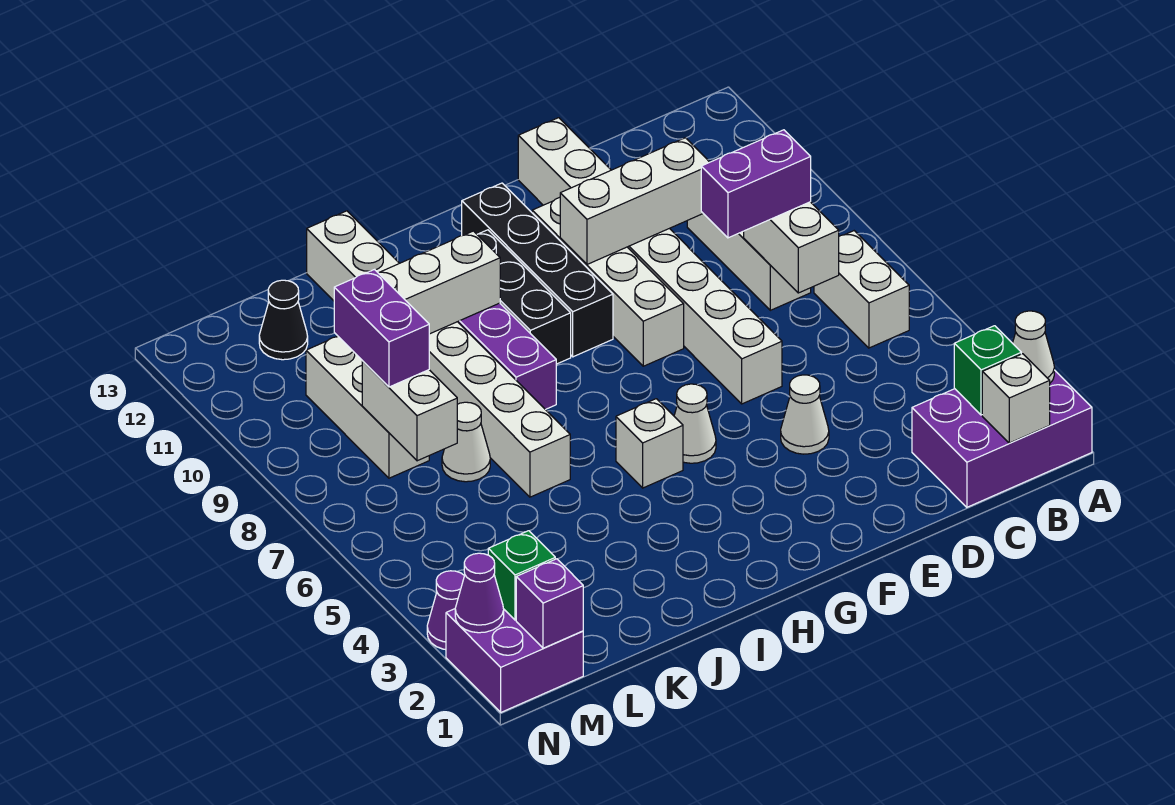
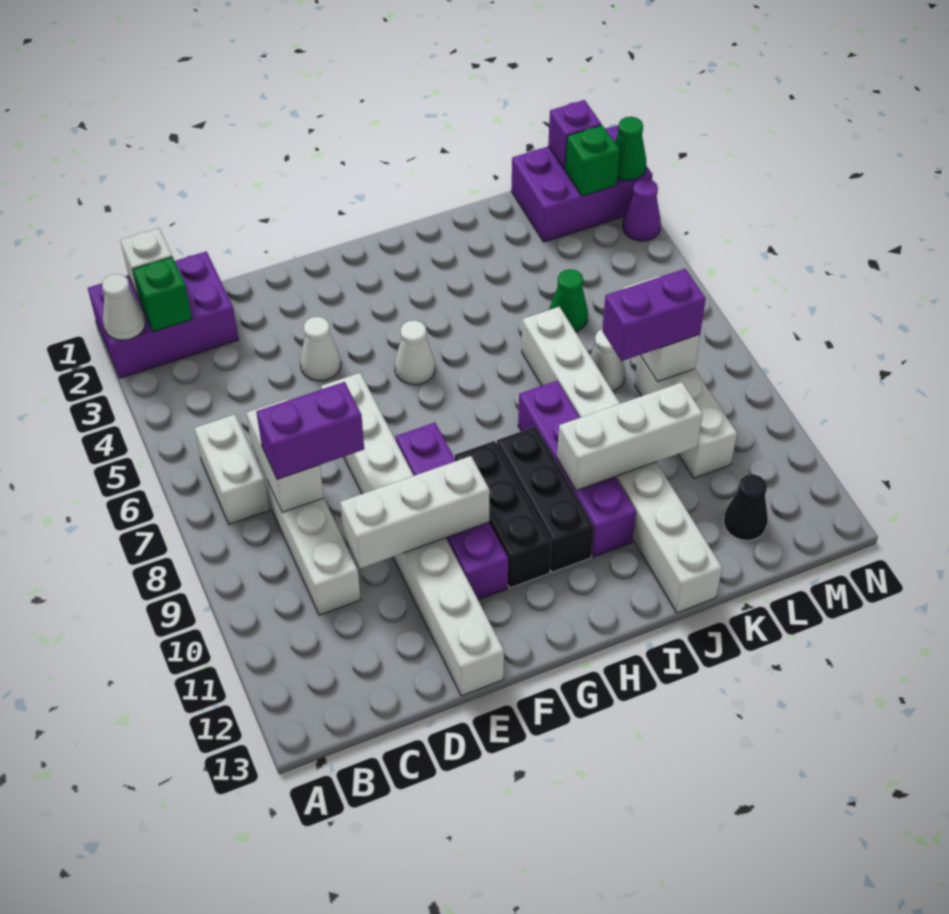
white brick F8:F11 level 1 -> purple brick F8:F11 level 1
black brick G9:G12 level 1 -> black brick G9:G11 level 1
white brick H5 level 1 -> none
none -> green cone K5 level 1
purple brick L8:L9 level 3 -> purple brick K8:L8 level 3
purple brick M1:N2 level 1 -> purple brick L1:N2 level 1
purple cone N2 level 2 -> green cone N2 level 2

